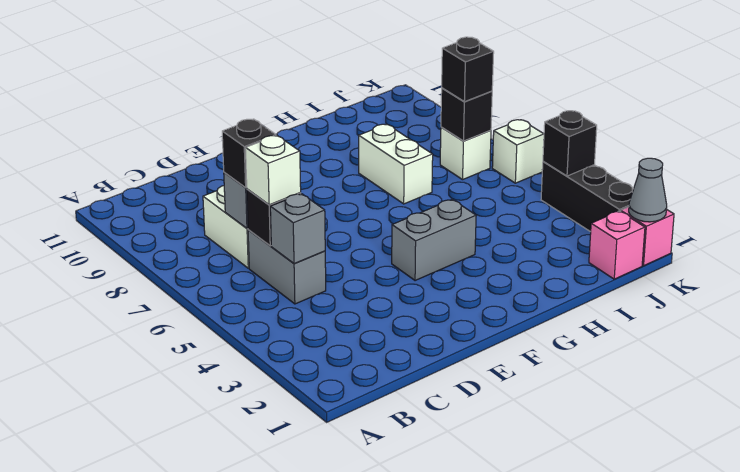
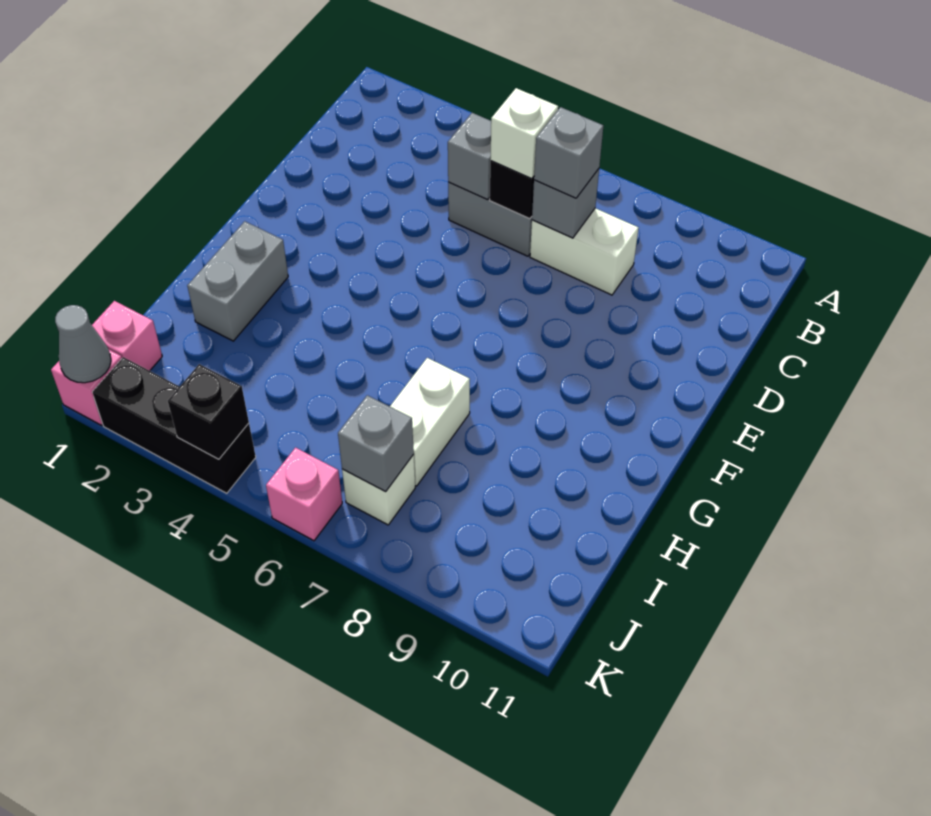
black brick C7 level 3 -> grey brick C7 level 3
grey brick F4:G4 level 1 -> grey brick G2:H2 level 1
white brick H7:H8 level 1 -> white brick H7:I7 level 1
black brick J7 level 2 -> grey brick J7 level 2
black brick J7 level 3 -> none
white brick K6 level 1 -> pink brick K6 level 1

